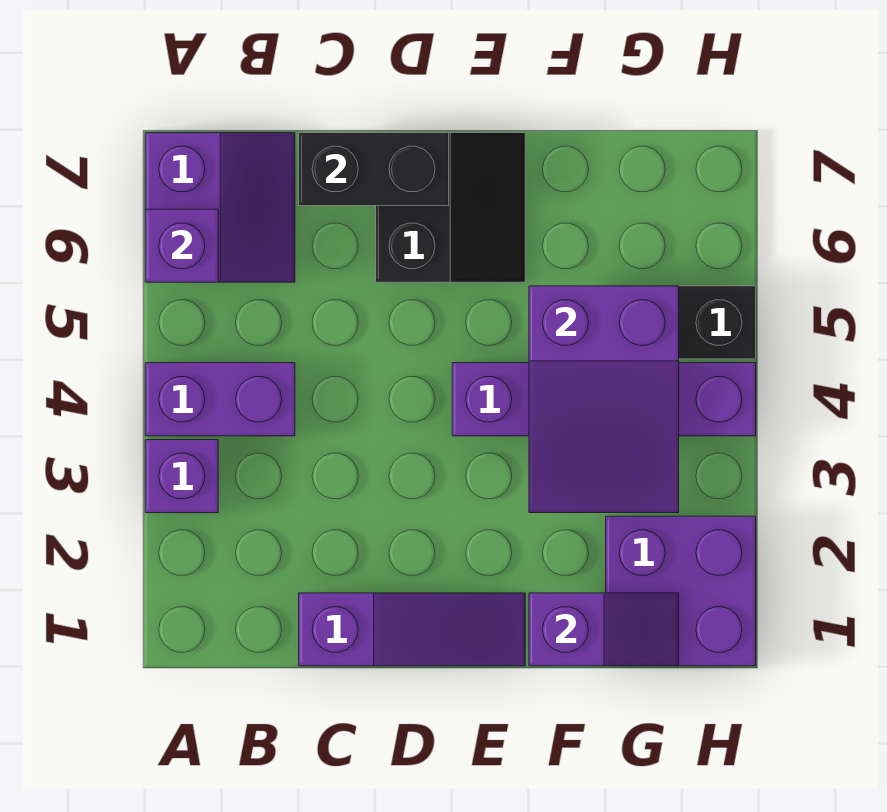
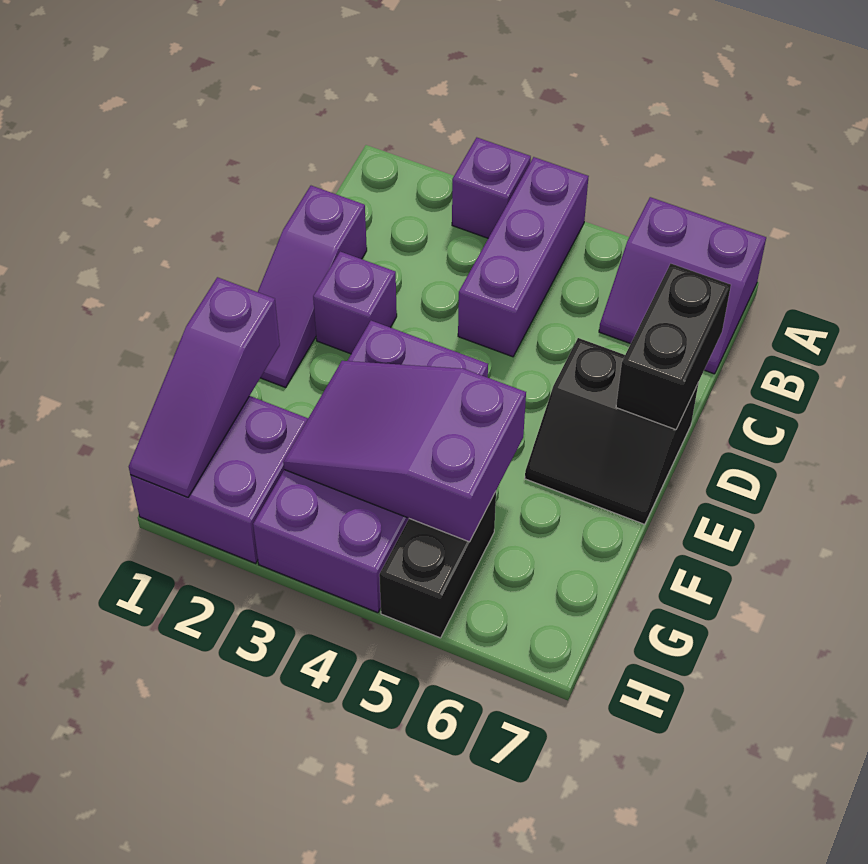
purple brick A4:B4 level 1 -> purple brick A4:C4 level 1
purple brick A6 level 2 -> purple brick D2 level 1
purple brick E4:H4 level 1 -> purple brick E3:H4 level 1
purple slope F1:G1 level 2 top F -> purple slope F1:H1 level 2 top F

